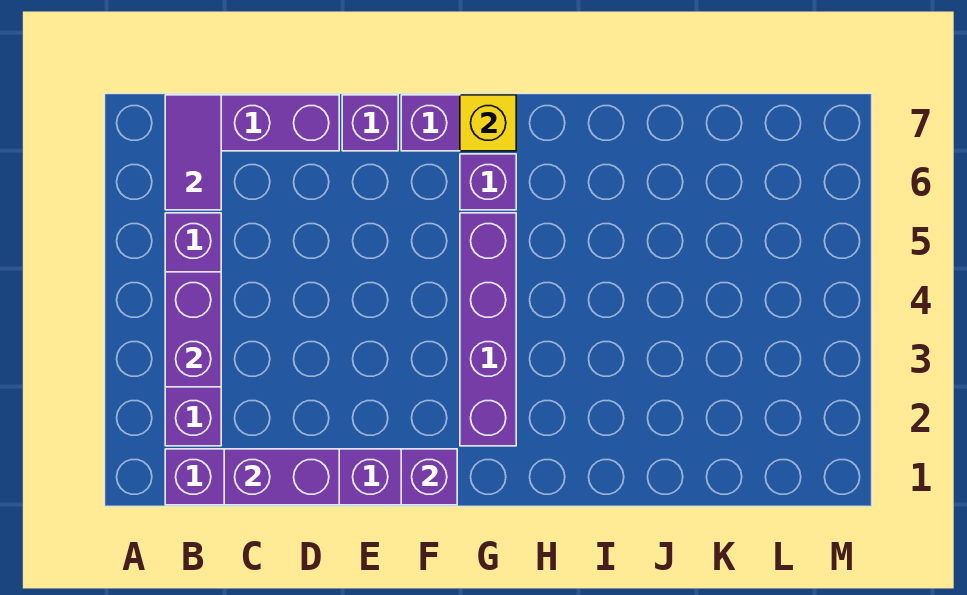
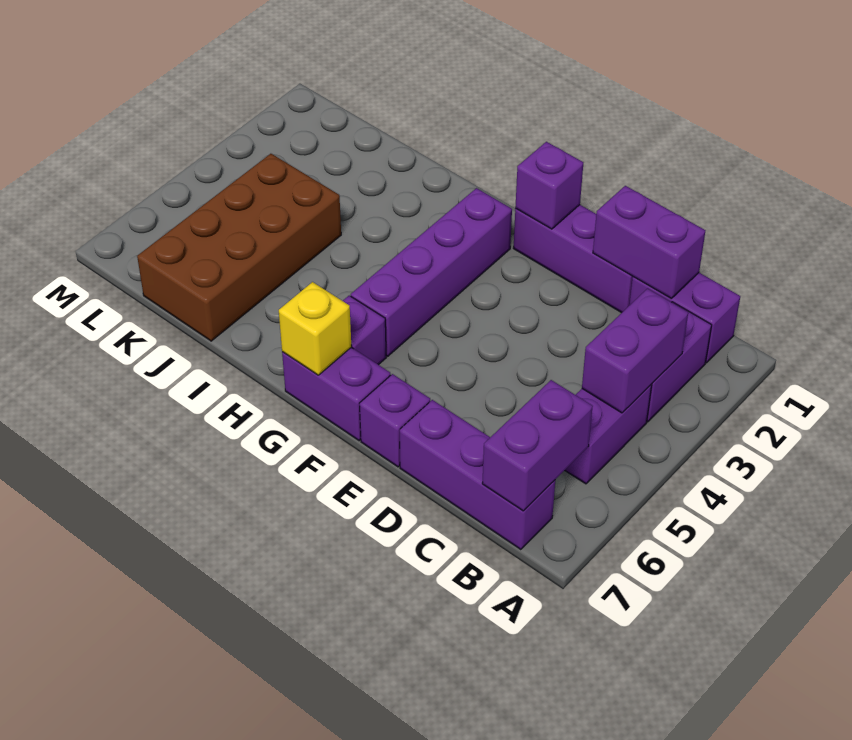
purple tile B6:B7 level 2 -> purple brick B6:B7 level 2
none -> brown brick J4:K7 level 1

